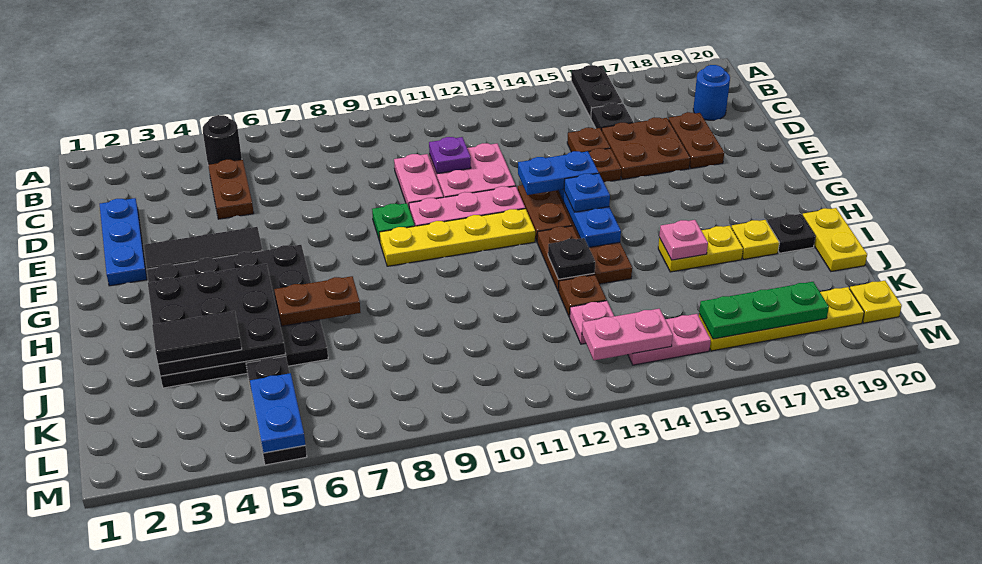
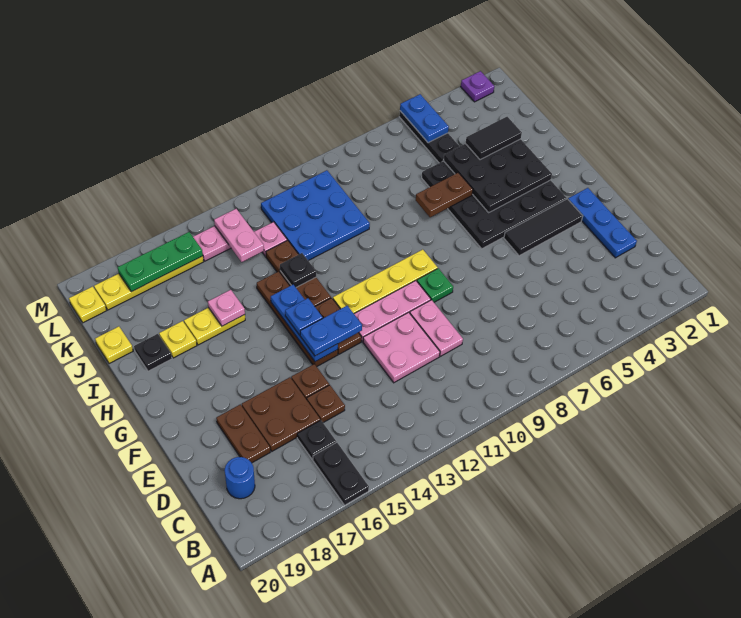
black round brick B5 level 1 -> none
brown plate C5:D5 level 1 -> none
purple plate D11 level 2 -> purple plate M2 level 1
yellow plate I20:J20 level 1 -> yellow plate J20 level 1
none -> blue plate J10:L12 level 1
pink plate L13:L14 level 2 -> pink plate K14:L14 level 2

